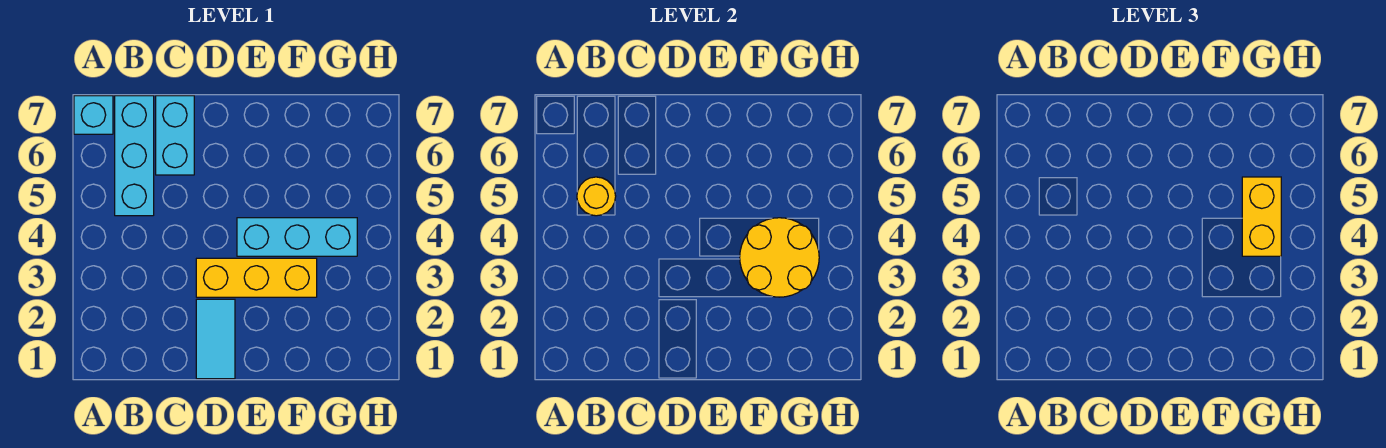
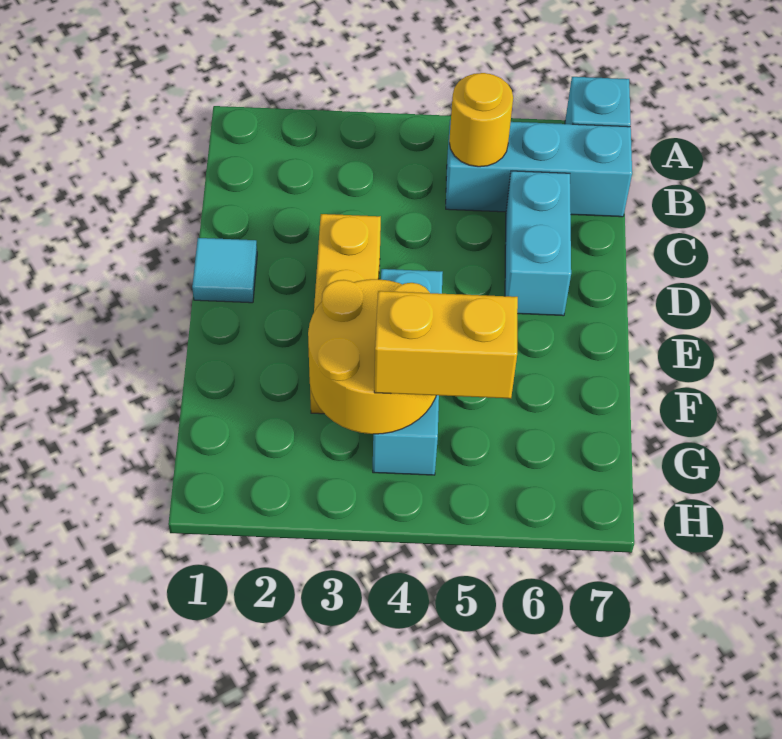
cyan brick C6:C7 level 1 -> cyan brick C6:D6 level 1
cyan tile D1:D2 level 1 -> cyan tile D1 level 1

